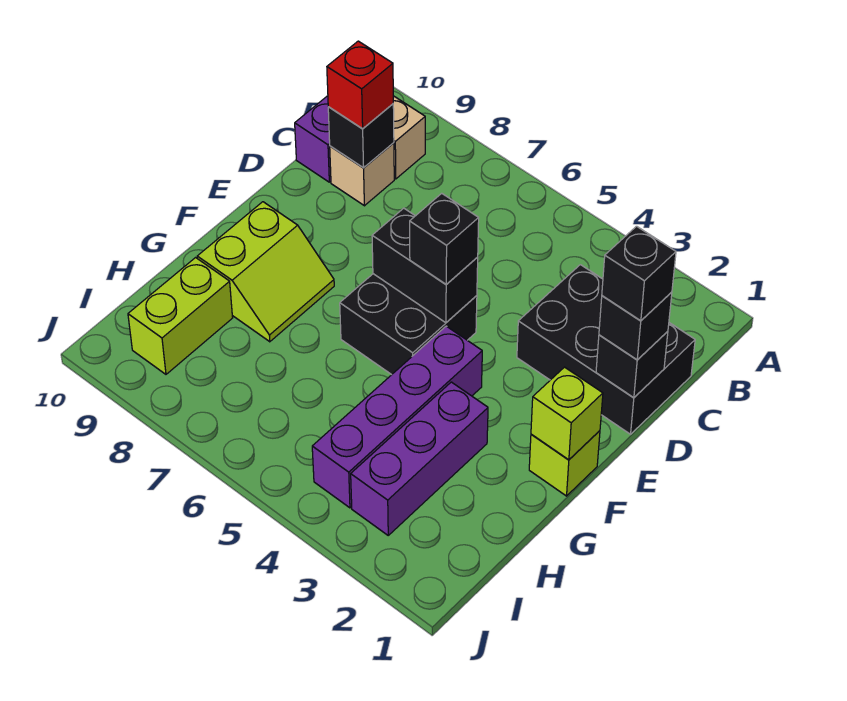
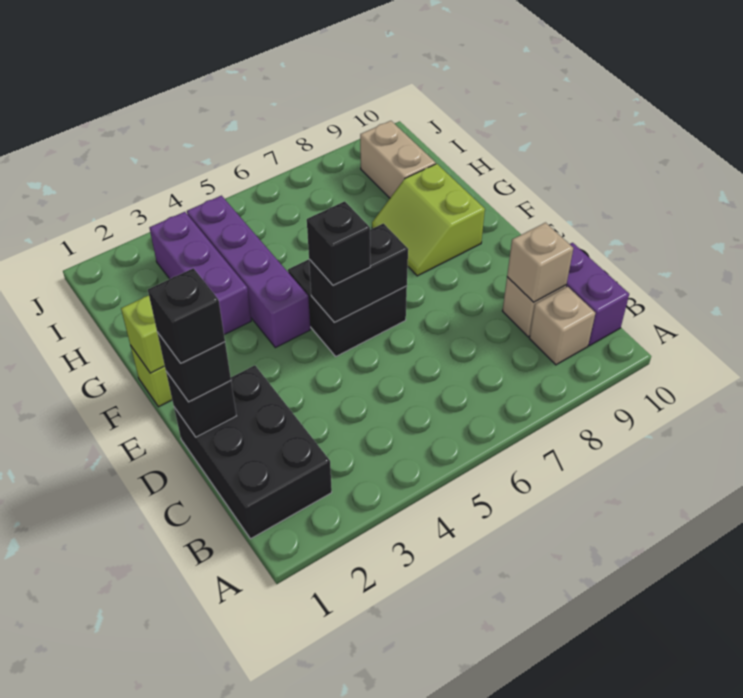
black brick C1:D3 level 1 -> black brick B1:D2 level 1
black brick C9 level 2 -> tan brick C9 level 2
red brick C9 level 3 -> none
lime brick H9:I9 level 1 -> tan brick H9:I9 level 1

